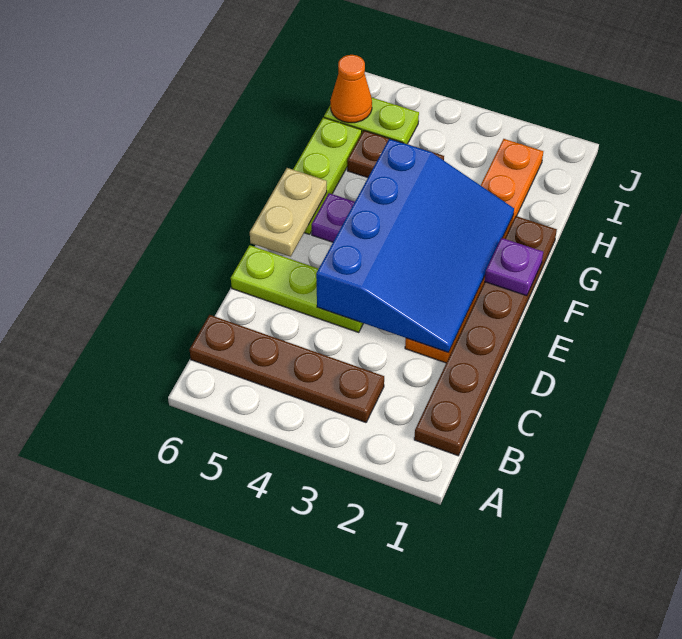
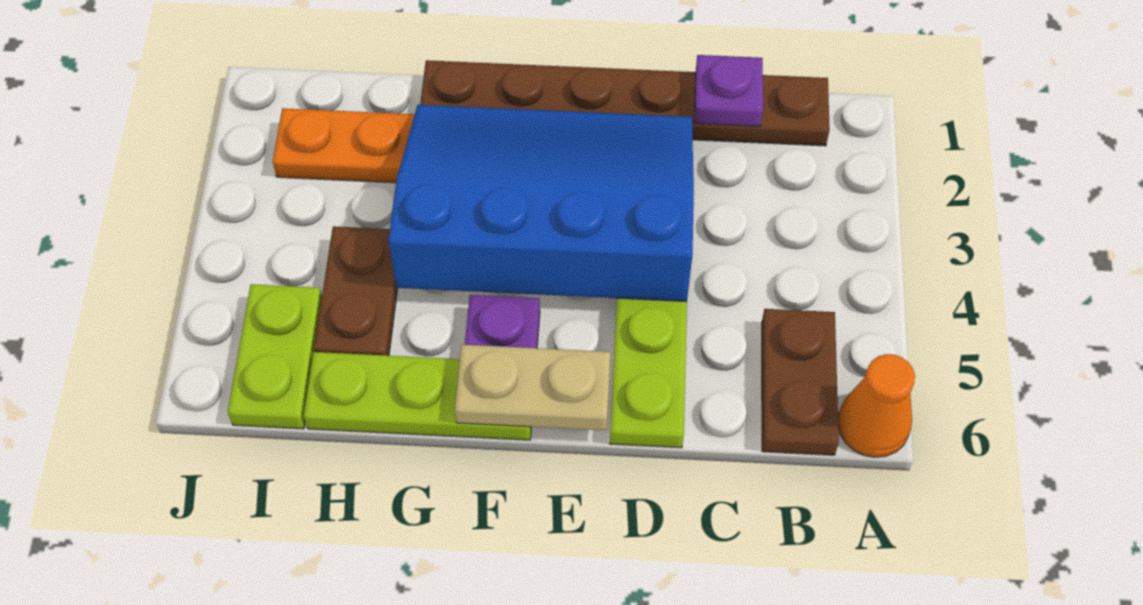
brown plate B3:B6 level 1 -> brown plate B5:B6 level 1
purple plate F1 level 2 -> purple plate C1 level 2
orange cone I6 level 2 -> orange cone A6 level 1

